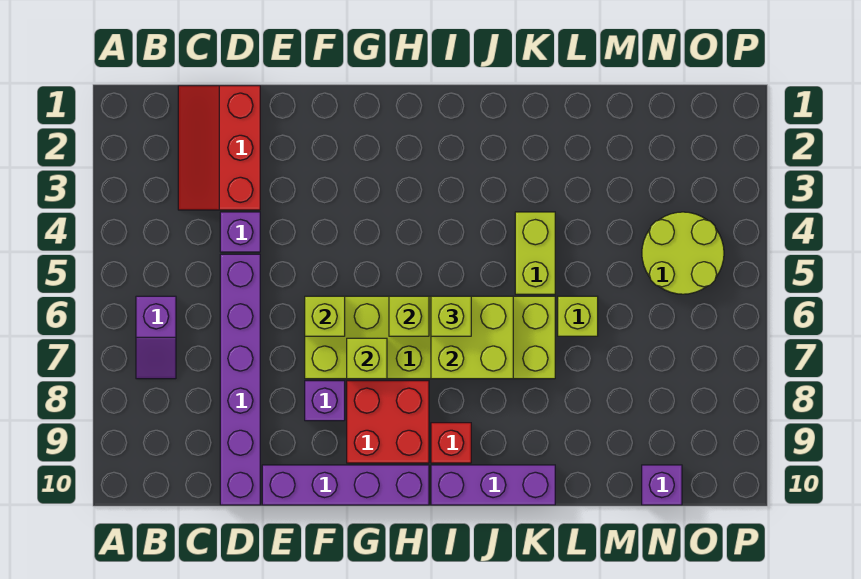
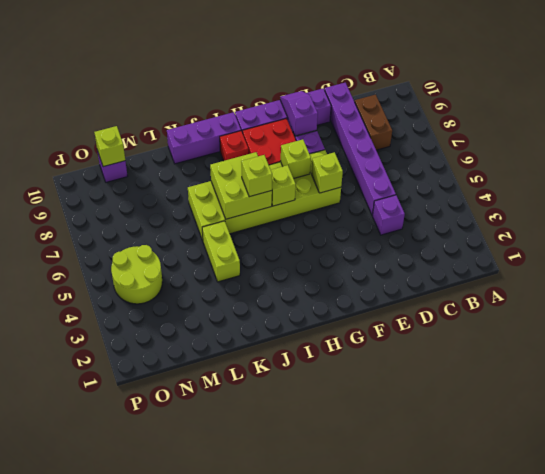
purple slope B6:B7 level 1 top 6 -> purple slope F9:F10 level 2 top 9
red slope C1:D3 level 1 top D -> none
none -> brown brick C8:C9 level 1
lime brick L6 level 1 -> lime brick N10 level 2

